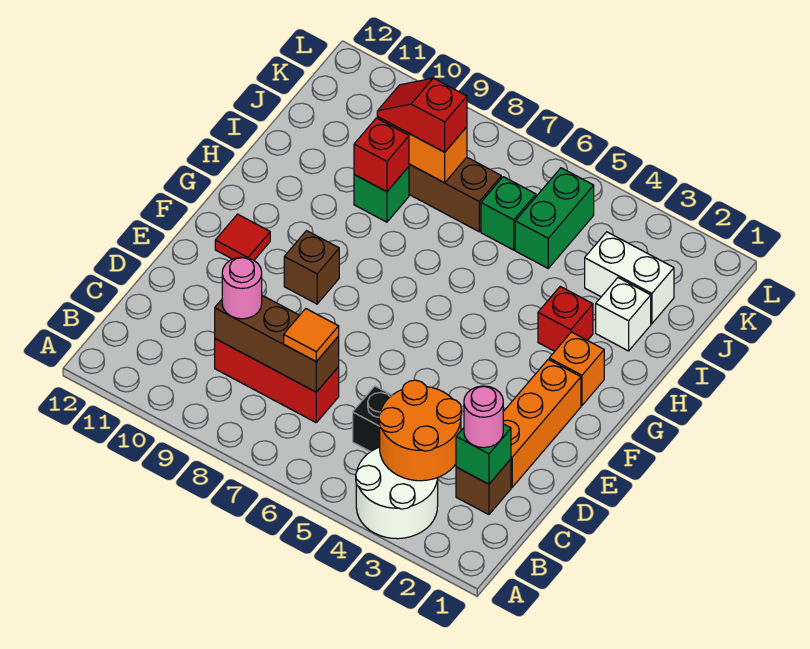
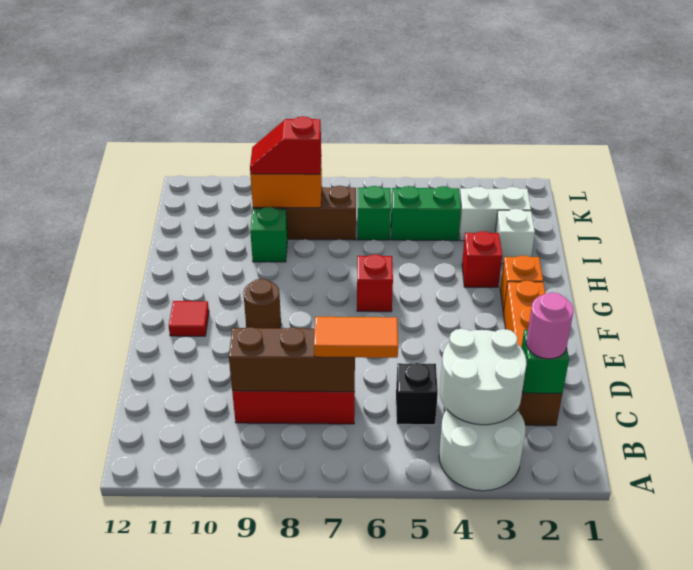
orange round brick B3:C4 level 2 -> white round brick B3:C4 level 2
orange tile C7 level 3 -> orange tile C6:C7 level 3
pink round brick C9 level 3 -> none
brown brick F9 level 1 -> brown round brick F9 level 1
red brick I9 level 2 -> red brick G6 level 1
green brick J5:K5 level 1 -> green brick J4:J5 level 1

